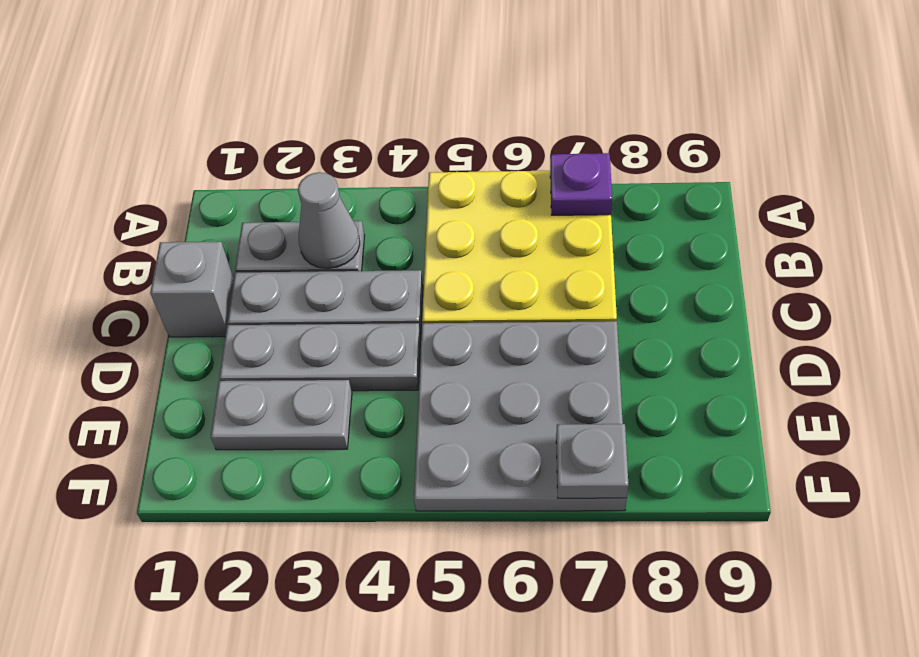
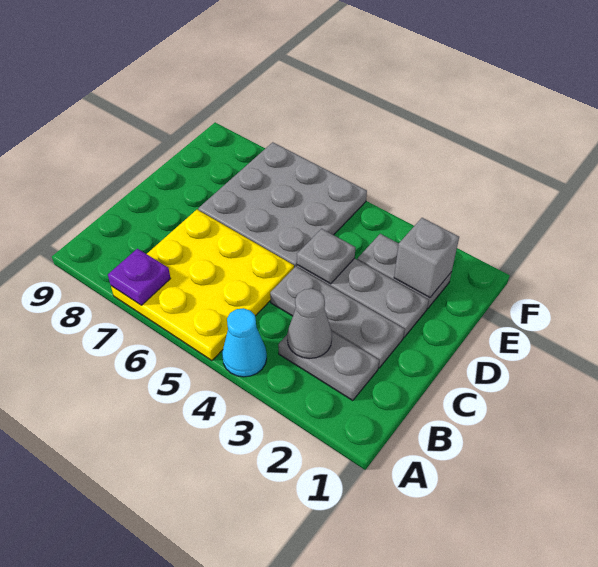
none -> cyan cone A4 level 1
grey brick C1 level 1 -> grey brick E2 level 2
grey plate F7 level 2 -> grey plate D4 level 2

